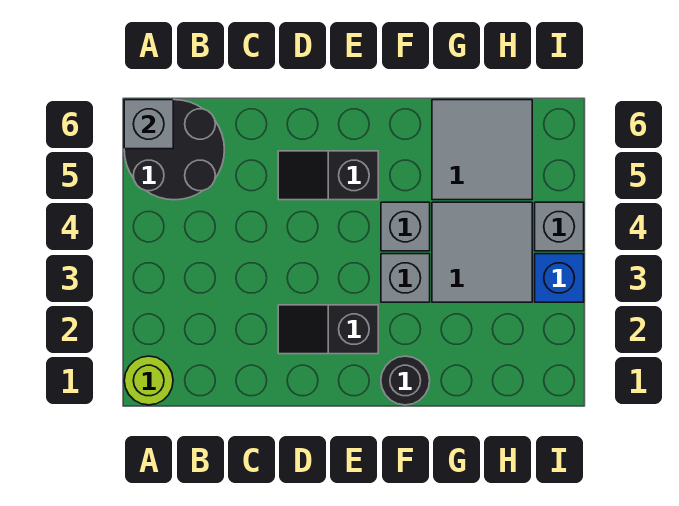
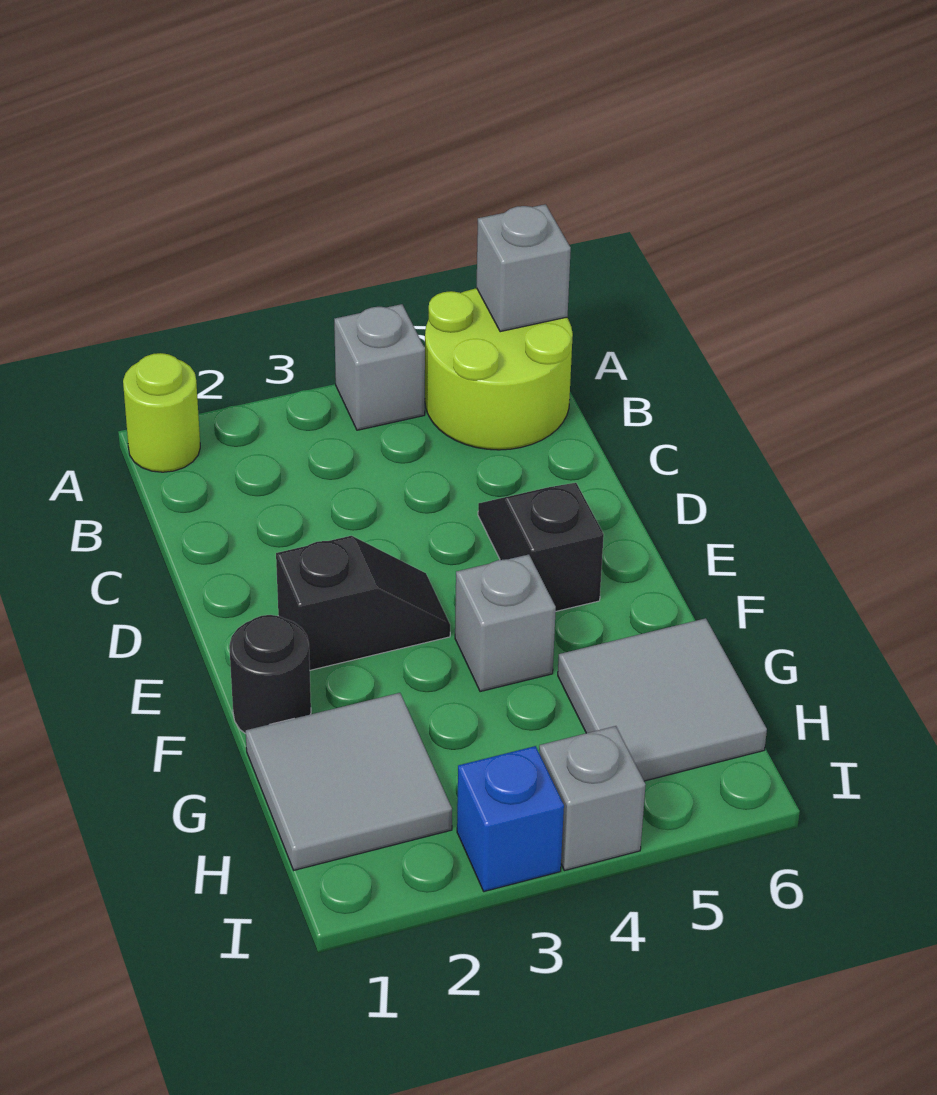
black round brick A5:B6 level 1 -> lime round brick A5:B6 level 1
black slope D2:E2 level 1 top E -> black slope E2:E3 level 1 top 2
grey brick F3 level 1 -> grey brick A4 level 1
grey tile G3:H4 level 1 -> grey tile G1:H2 level 1

